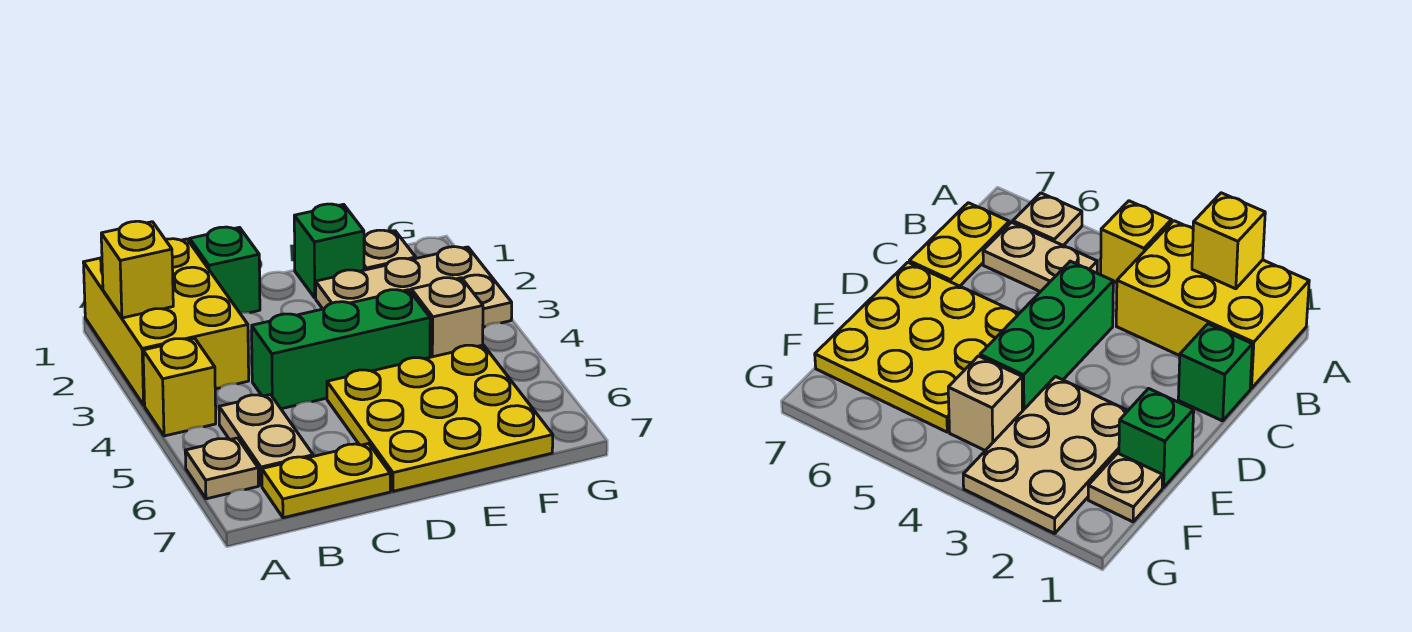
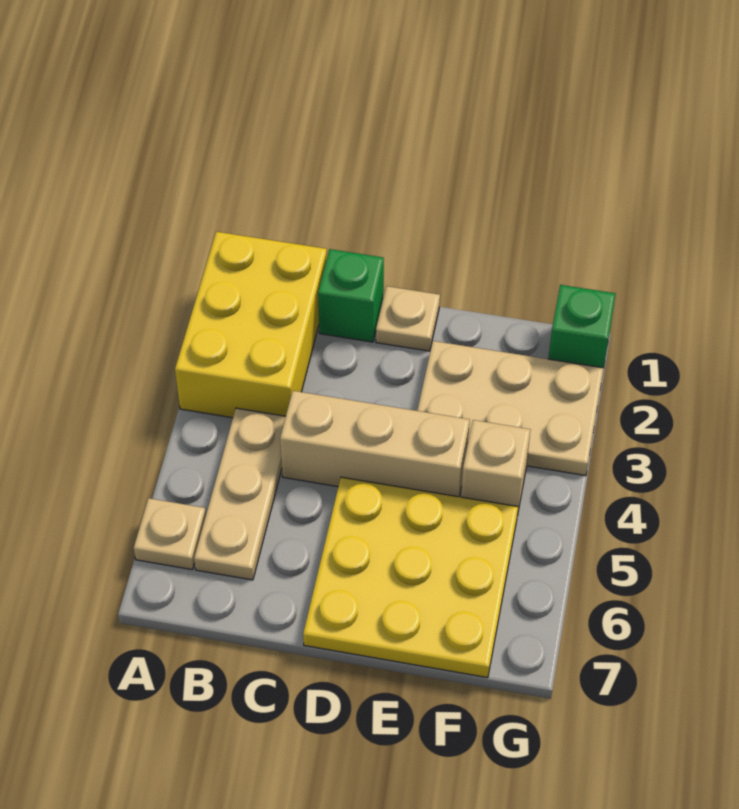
yellow brick A2 level 2 -> none
yellow brick A4 level 1 -> none
tan plate B5:B6 level 1 -> tan plate B4:B6 level 1
yellow plate B7:C7 level 1 -> none
green brick C4:E4 level 1 -> tan brick C4:E4 level 1
green brick E1 level 1 -> green brick G1 level 1
tan plate F1 level 1 -> tan plate D1 level 1

